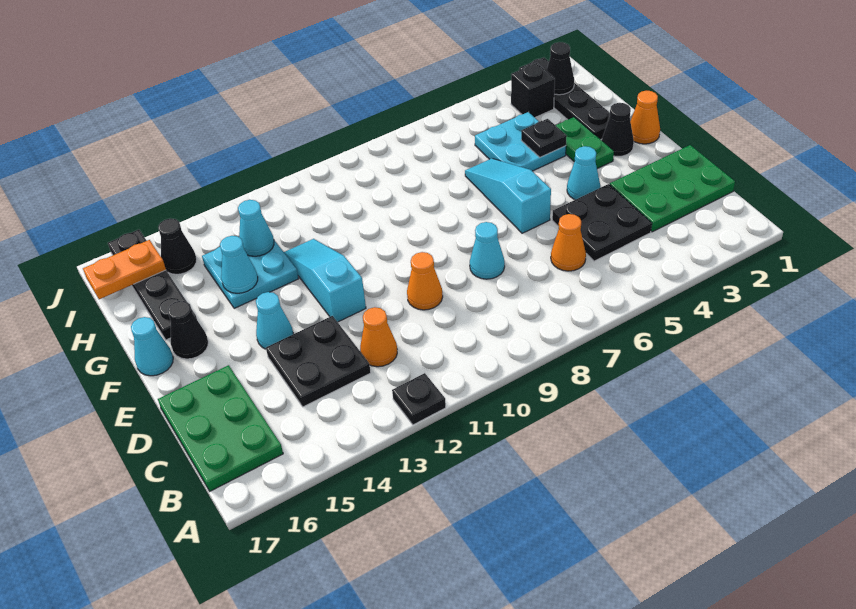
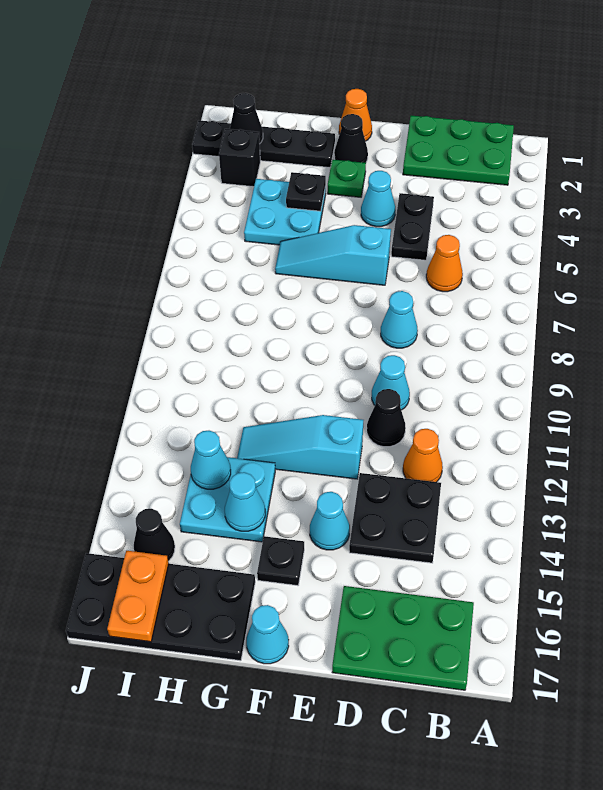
black plate A12 level 1 -> black plate F15 level 1
green plate C1:D3 level 1 -> green plate B1:D2 level 1
black plate C4:D5 level 1 -> black plate D4:D5 level 1
orange cone D10 level 1 -> cyan cone D10 level 1
green plate F3:G3 level 1 -> green plate F3 level 1
black cone F16 level 1 -> black cone D11 level 1
black plate G16:J16 level 1 -> black plate G16:J17 level 1

